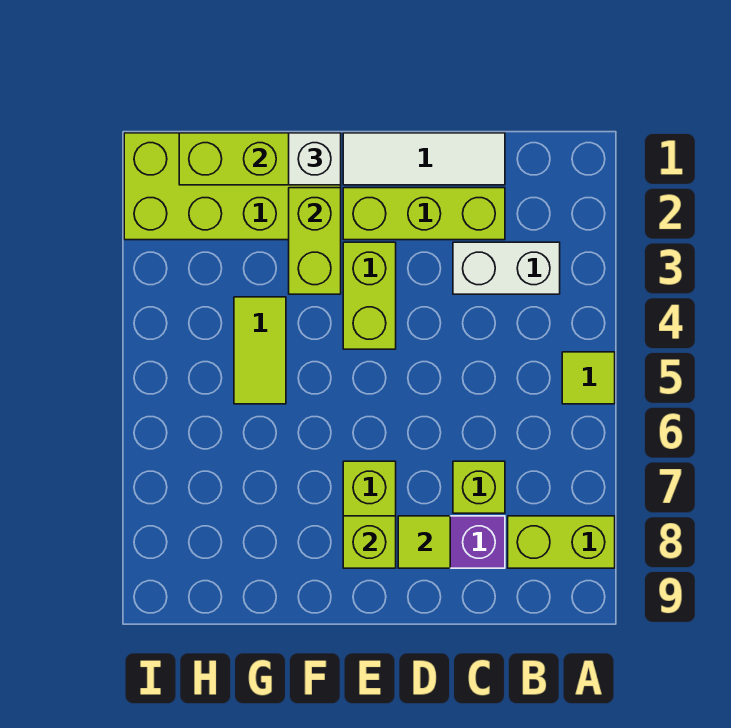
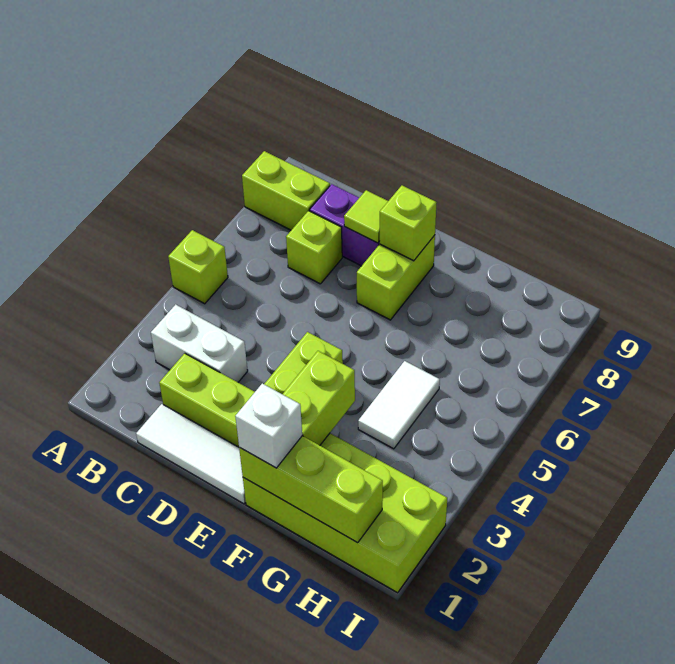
lime tile A5 level 1 -> lime brick A5 level 1
lime tile G4:G5 level 1 -> white tile G4:G5 level 1

